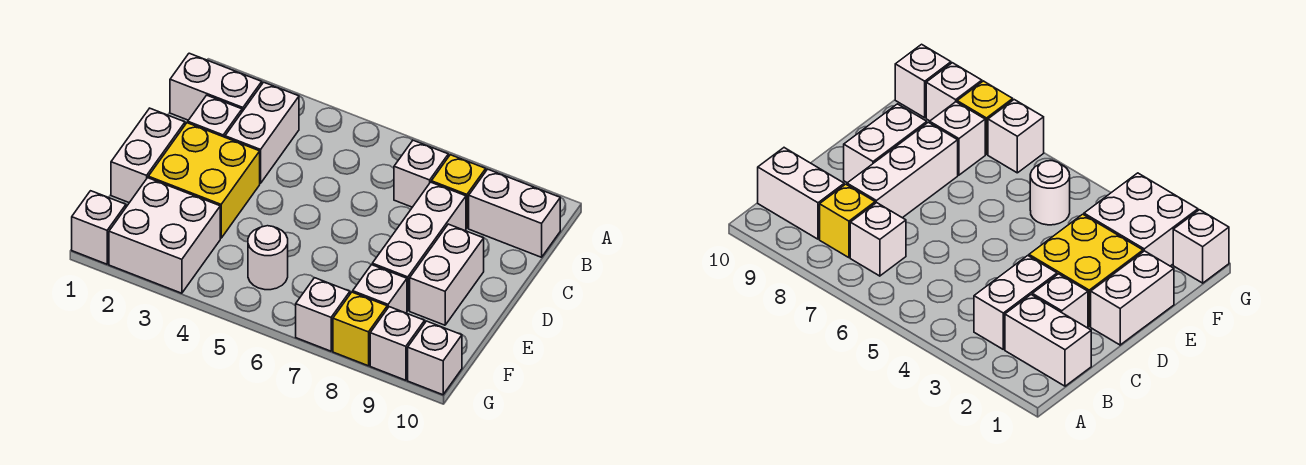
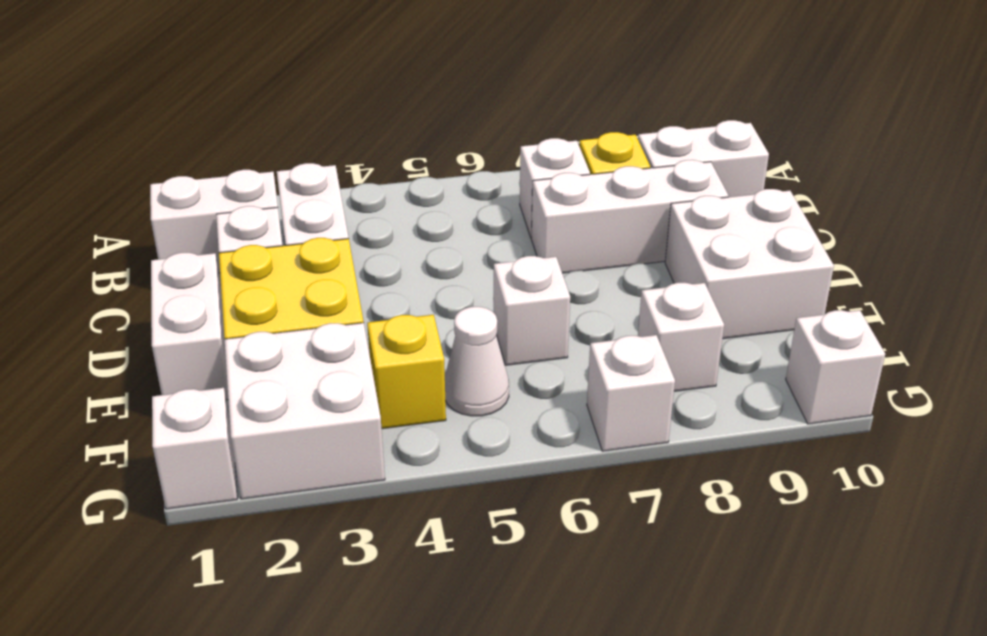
white brick C8:E8 level 1 -> white brick C7:C9 level 1
white brick D9:E9 level 1 -> white brick D9:E10 level 1
white round brick F5 level 1 -> white cone F5 level 1
yellow brick G8 level 1 -> yellow brick F4 level 1
white brick G9 level 1 -> white brick E6 level 1

